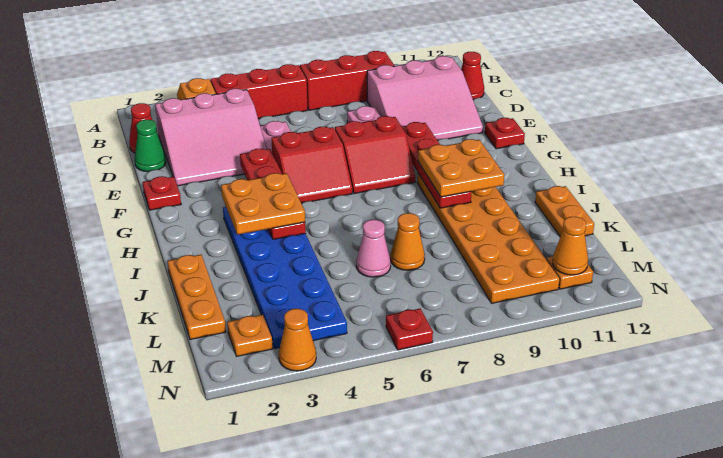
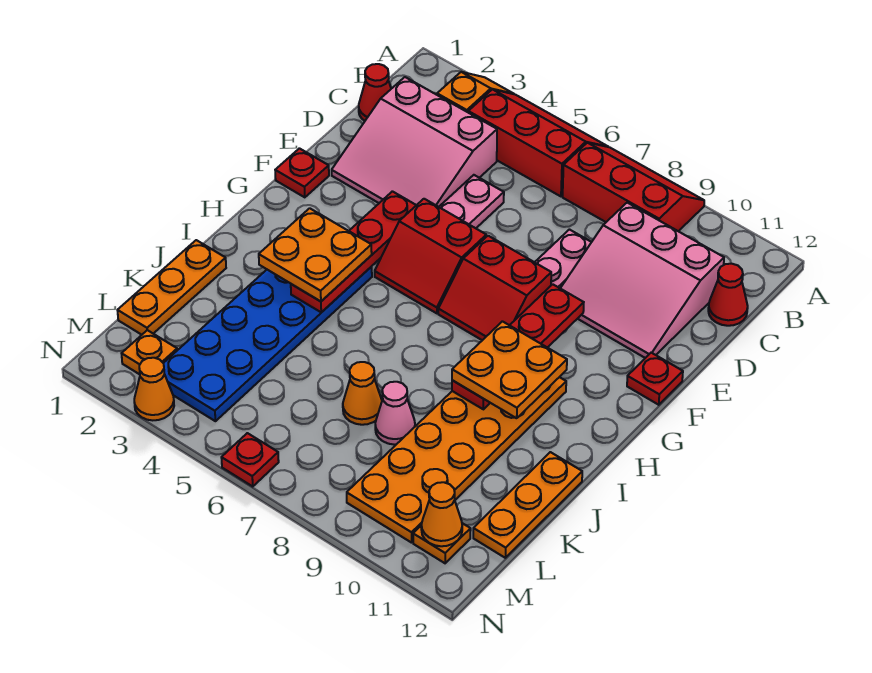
green cone D1 level 1 -> none
orange plate J12:K12 level 1 -> orange plate J12:L12 level 1
pink cone K6 level 1 -> pink cone K8 level 1

